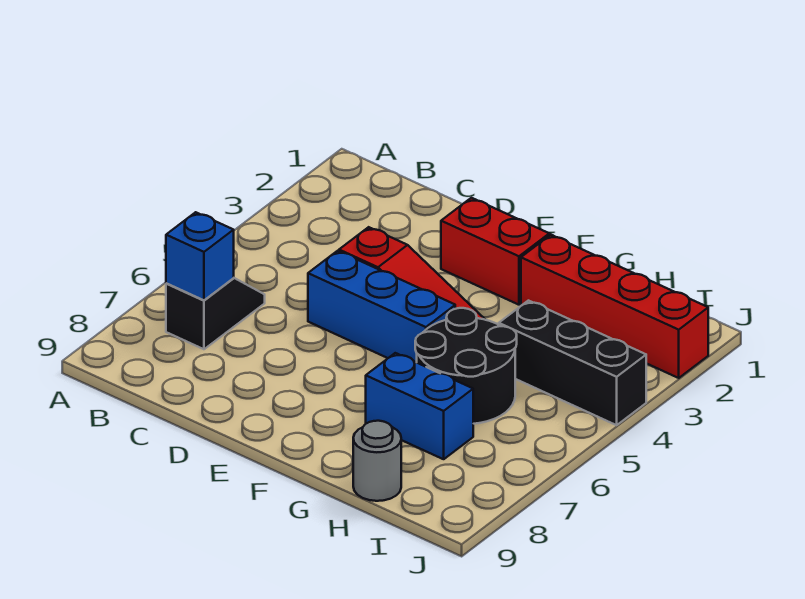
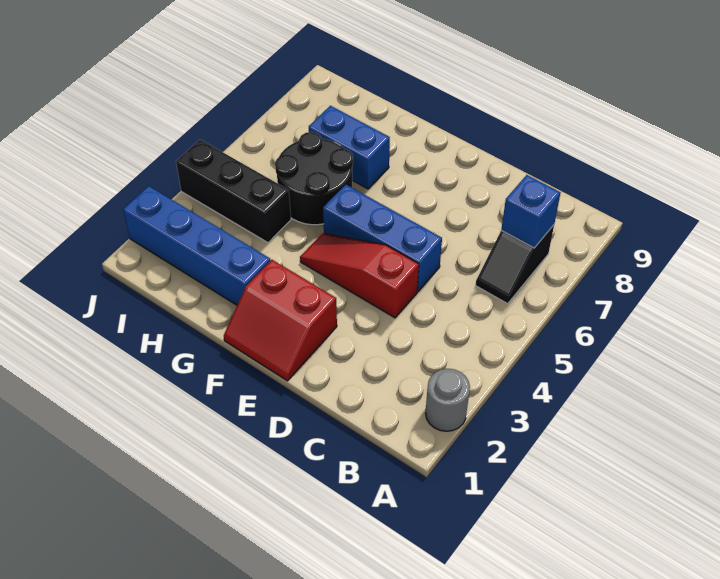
red brick G2:J2 level 1 -> blue brick G2:J2 level 1
grey round brick H9 level 1 -> grey round brick A2 level 1

